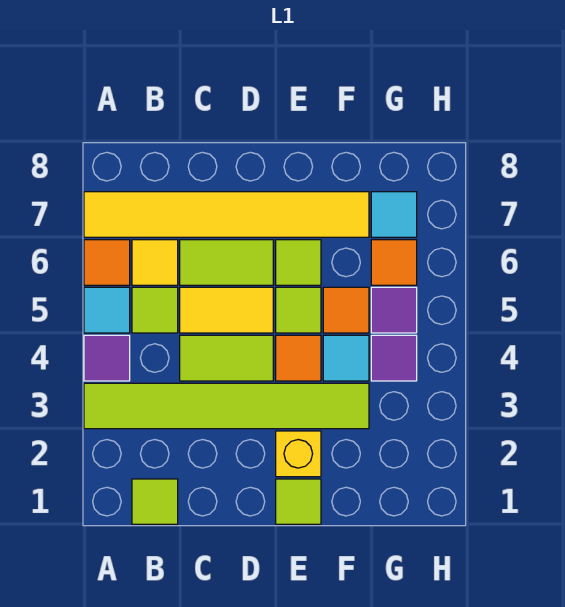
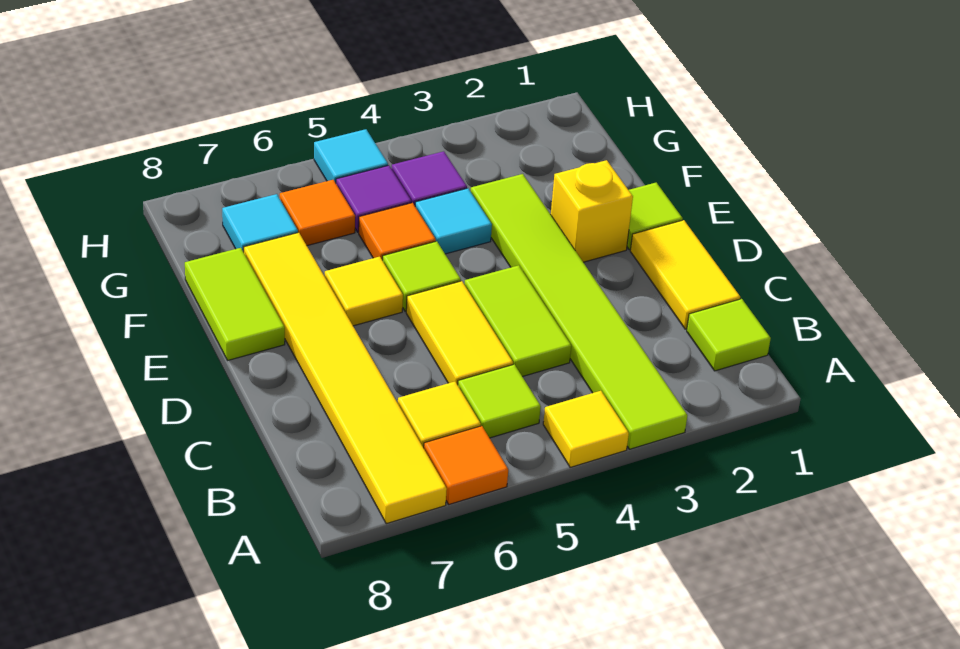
purple tile A4 level 1 -> yellow tile A4 level 1
cyan tile A5 level 1 -> cyan tile H5 level 1
none -> yellow tile C1:D1 level 1
lime tile C6:D6 level 1 -> lime tile E8:F8 level 1
orange tile E4 level 1 -> none
lime tile E6 level 1 -> yellow tile E6 level 1

